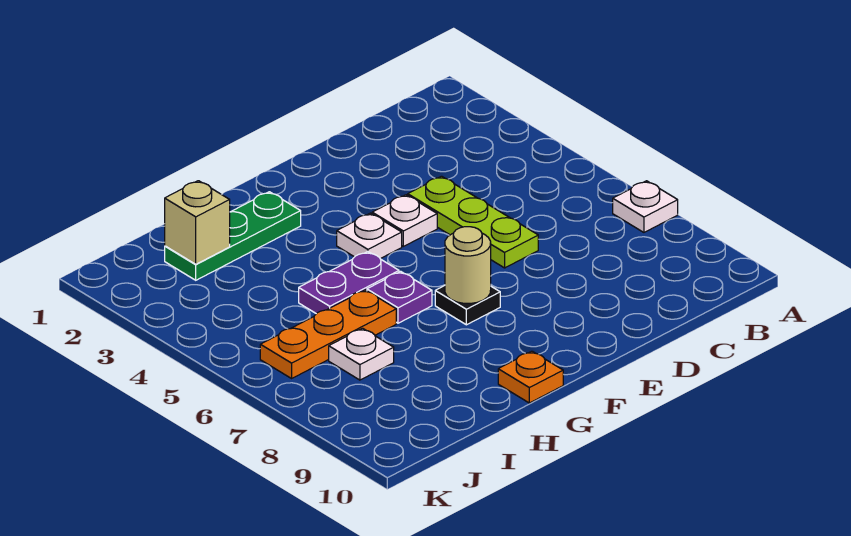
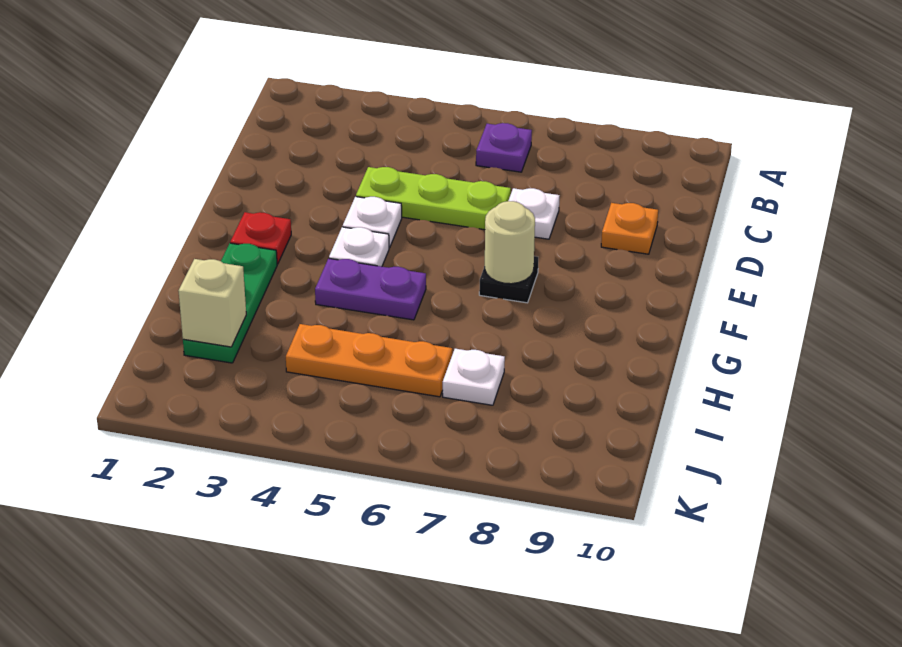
white plate A7 level 1 -> white plate D7 level 1
none -> red plate F2 level 1
purple plate G5:H5 level 1 -> purple plate G4:G5 level 1
purple plate G6 level 1 -> purple plate B6 level 1
orange plate G10 level 1 -> orange plate D9 level 1
orange plate H6:J6 level 1 -> orange plate I4:I6 level 1

